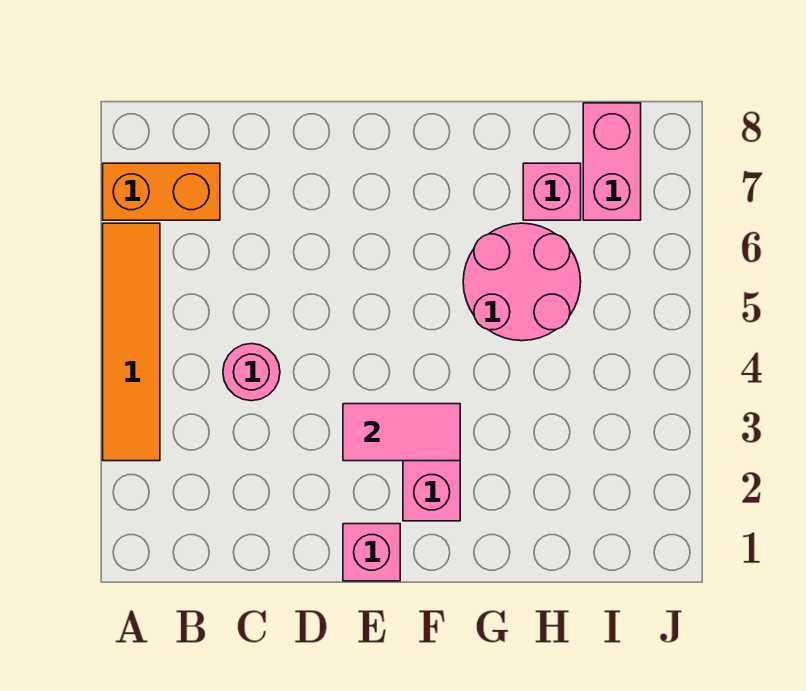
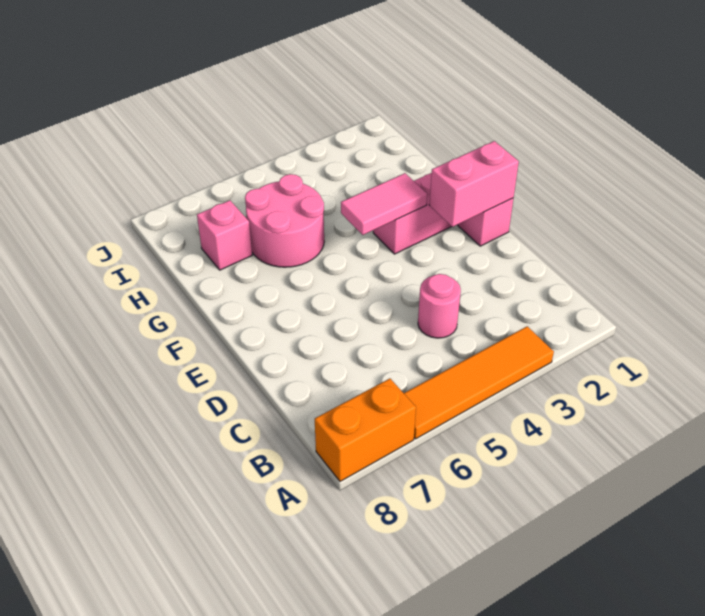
orange brick A7:B7 level 1 -> orange brick A7:A8 level 1
pink tile E3:F3 level 2 -> pink tile F3:F4 level 2
pink brick I7:I8 level 1 -> pink brick E1:E2 level 2

